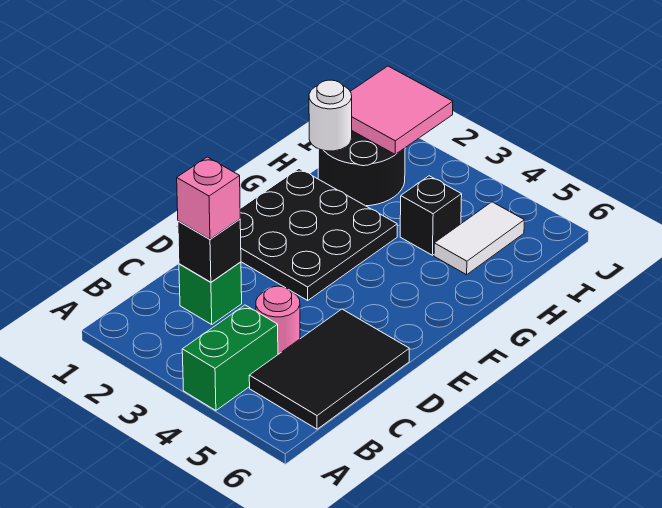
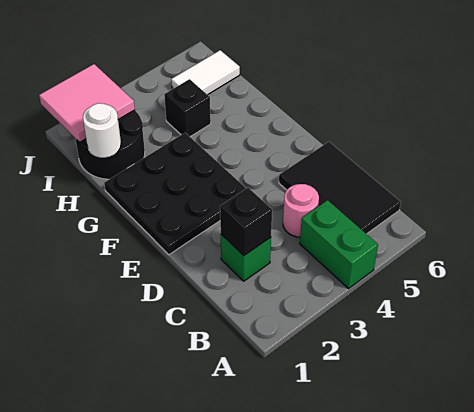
pink brick C2 level 3 -> none
white tile H5:I5 level 1 -> white tile I5:I6 level 1

